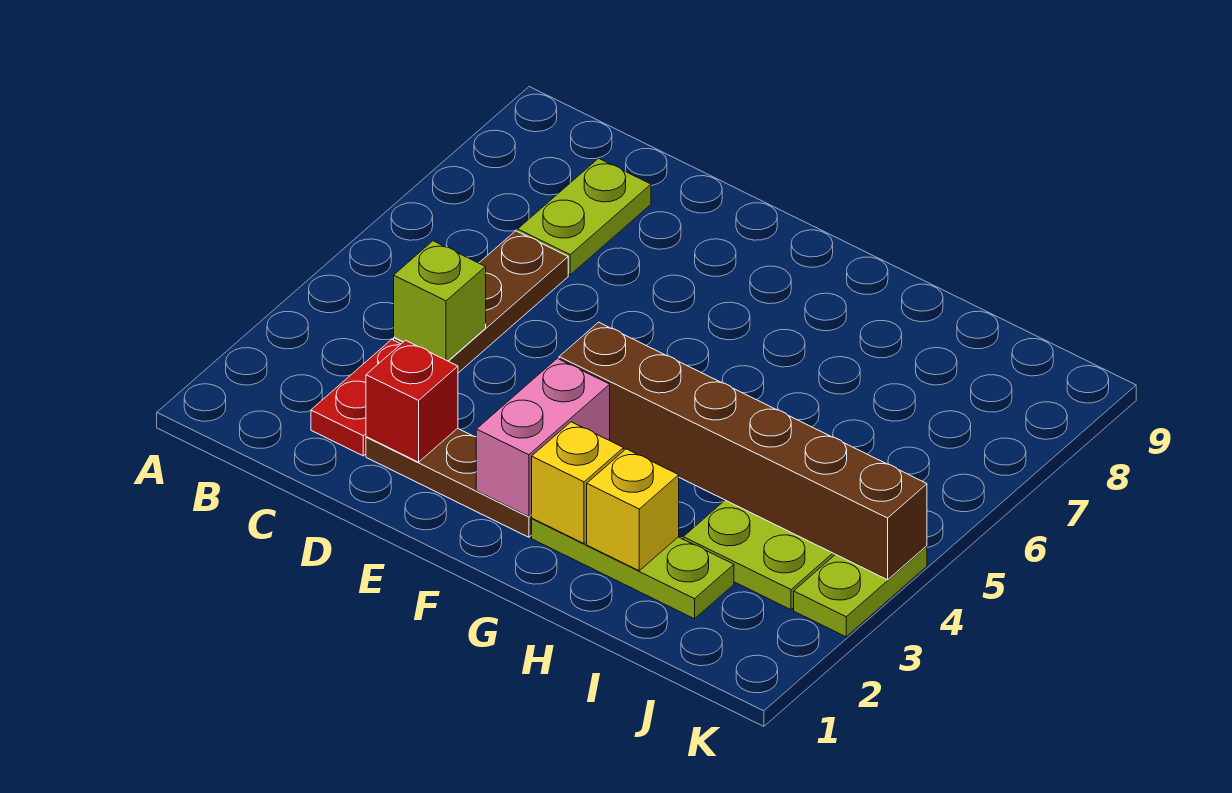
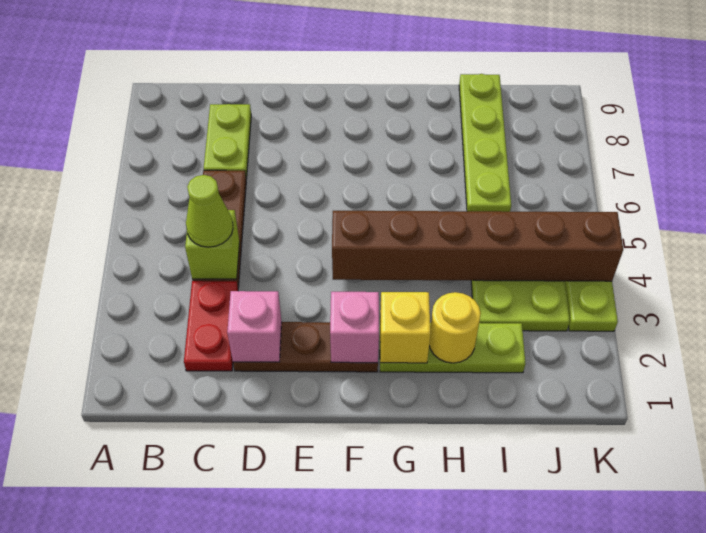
none -> lime cone C4 level 3
red brick D2 level 2 -> pink brick D2 level 2
pink brick F2:F3 level 2 -> pink brick F2 level 2
yellow brick H2 level 2 -> yellow round brick H2 level 2
none -> lime plate I6:I9 level 1

